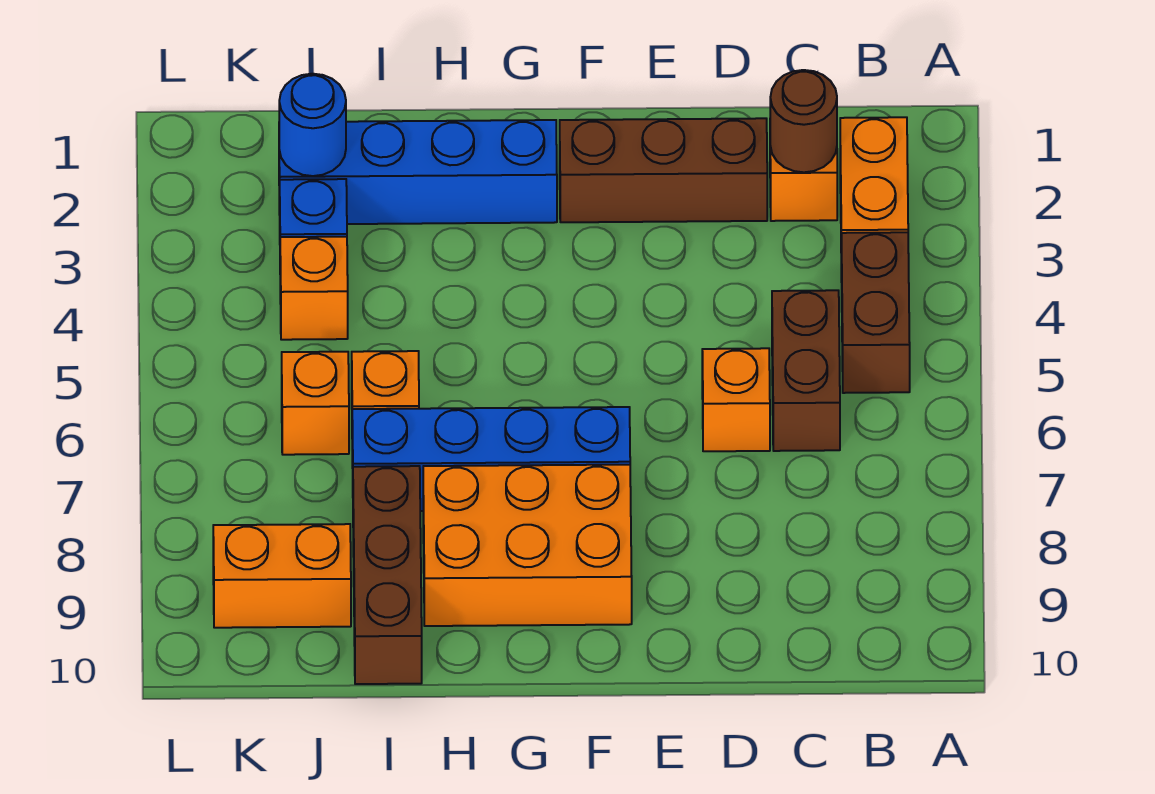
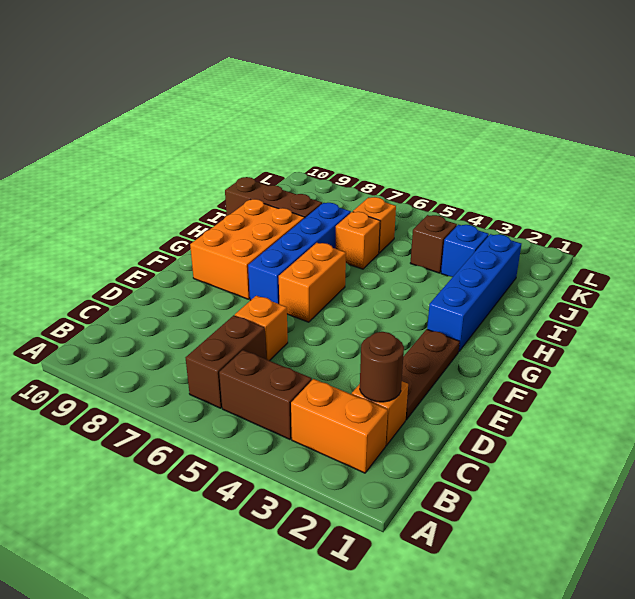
brown brick C5:C6 level 1 -> brown brick B6:C6 level 1
brown brick D2:F2 level 1 -> brown plate D2:F2 level 1
blue round brick J2 level 2 -> none
orange brick J4 level 1 -> brown brick J4 level 1
orange brick J9:K9 level 1 -> orange brick F6:G6 level 1

